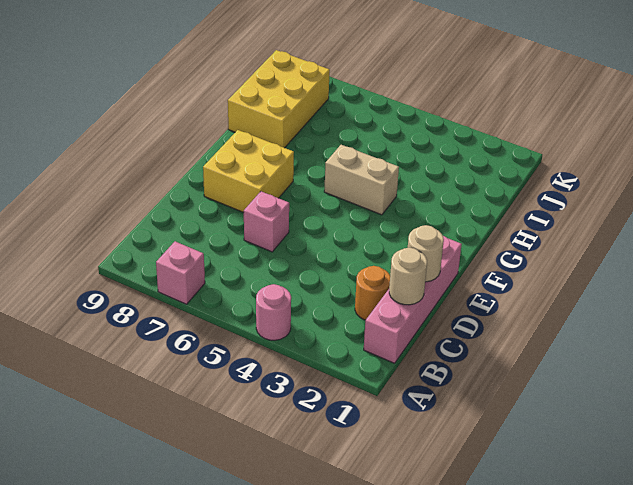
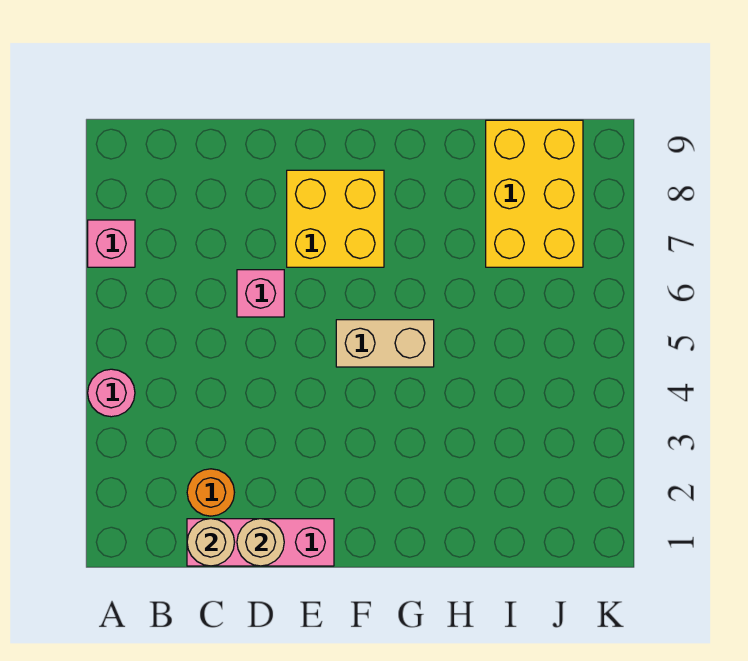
pink brick B1:E1 level 1 -> pink brick C1:E1 level 1
tan brick G4:G5 level 1 -> tan brick F5:G5 level 1
yellow brick H8:J9 level 1 -> yellow brick I7:J9 level 1

